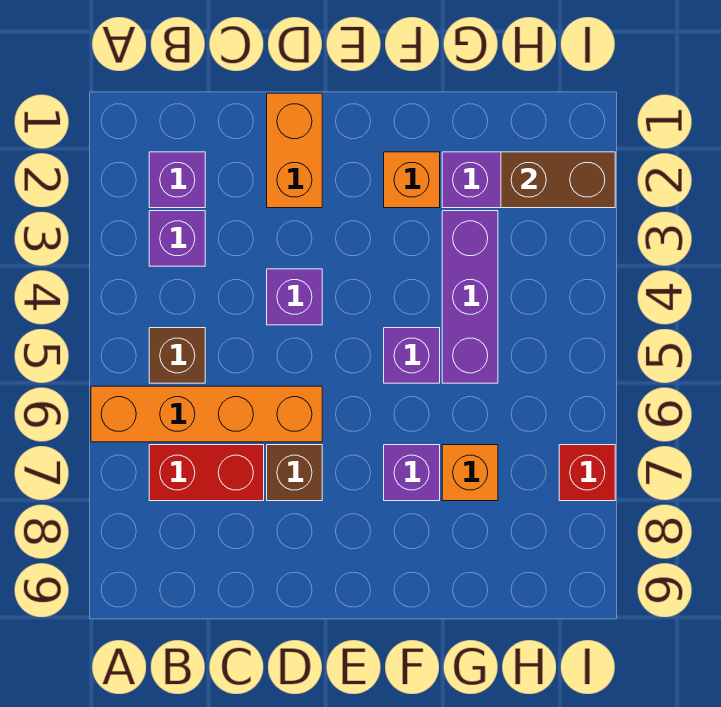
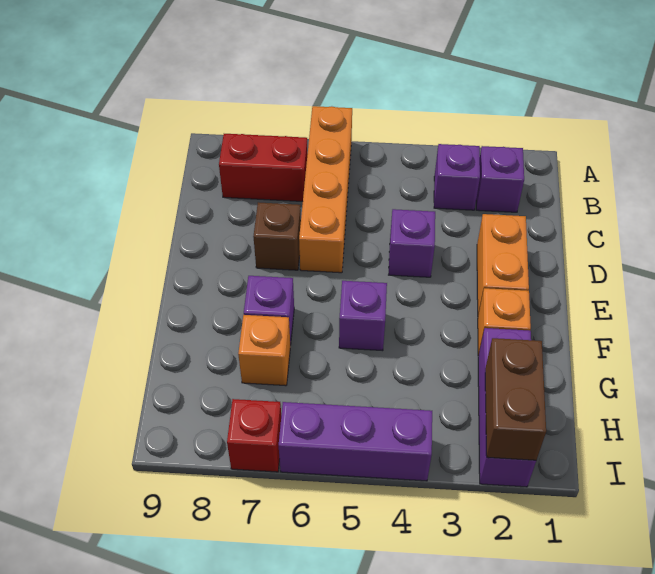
brown brick B5 level 1 -> none
red brick B7:C7 level 1 -> red brick B7:B8 level 1
orange brick D1:D2 level 1 -> orange brick D2:E2 level 1
purple brick G3:G5 level 1 -> purple brick I4:I6 level 1

